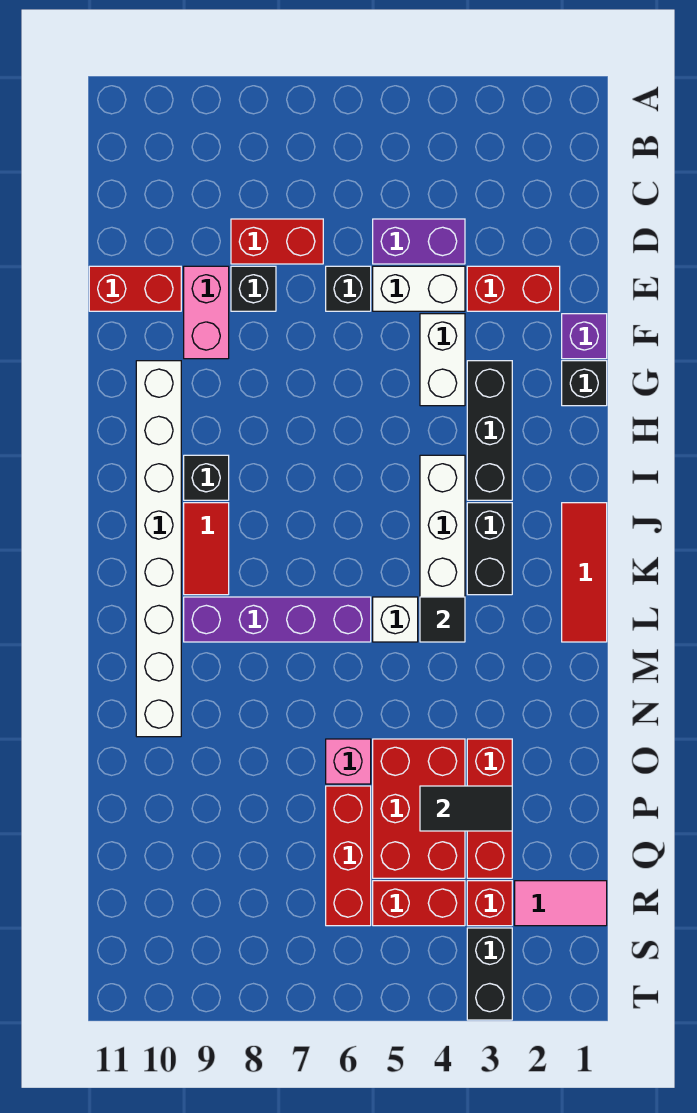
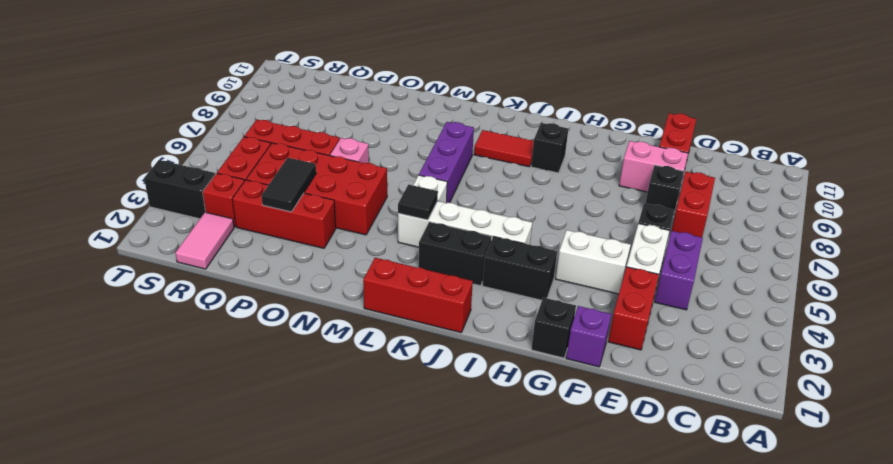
black brick G3:I3 level 1 -> black brick H3:I3 level 1
white brick G10:N10 level 1 -> none
red tile J1:L1 level 1 -> red brick J1:L1 level 1
purple brick L6:L9 level 1 -> purple brick L6:L8 level 1
red brick O4:Q5 level 1 -> red brick N4:Q5 level 1

